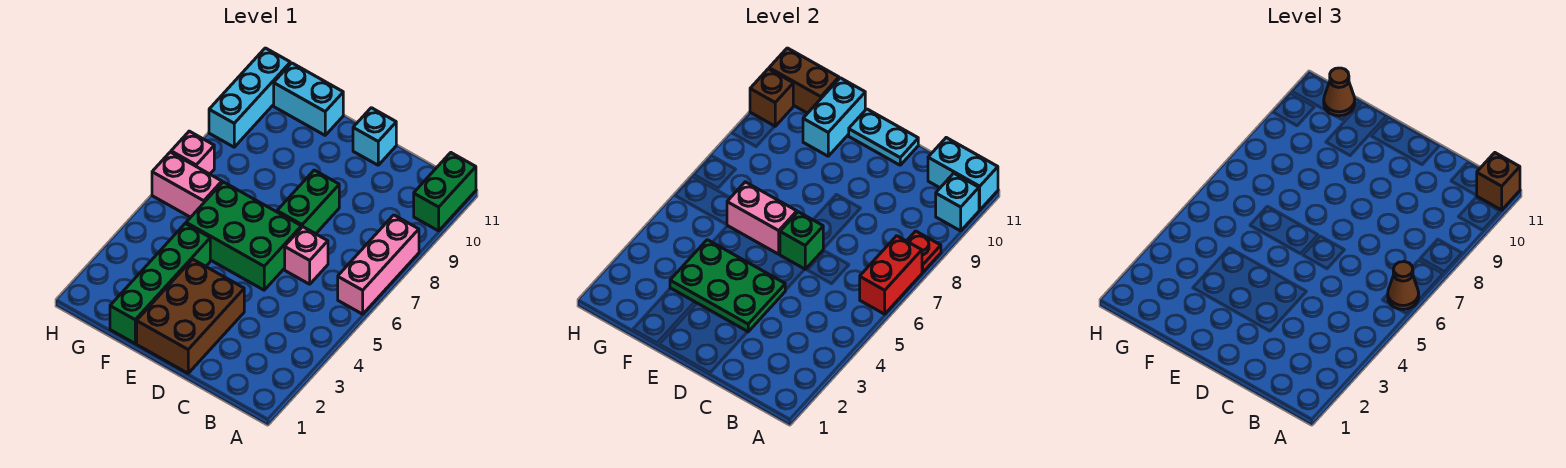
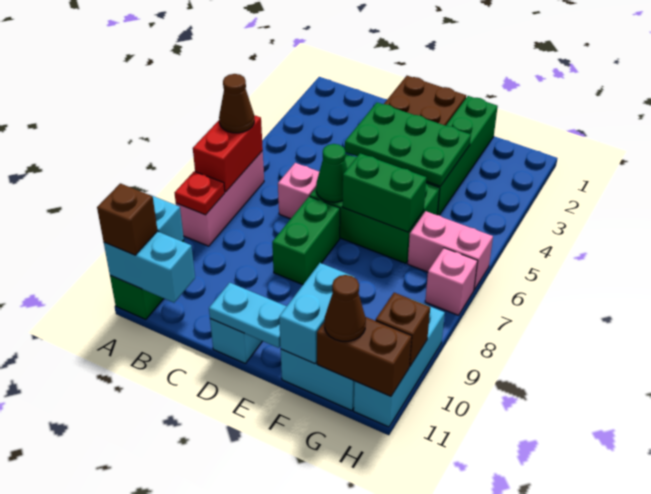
green brick D6 level 2 -> green cone D6 level 2
pink brick E6:F6 level 2 -> green brick E6:F6 level 2

